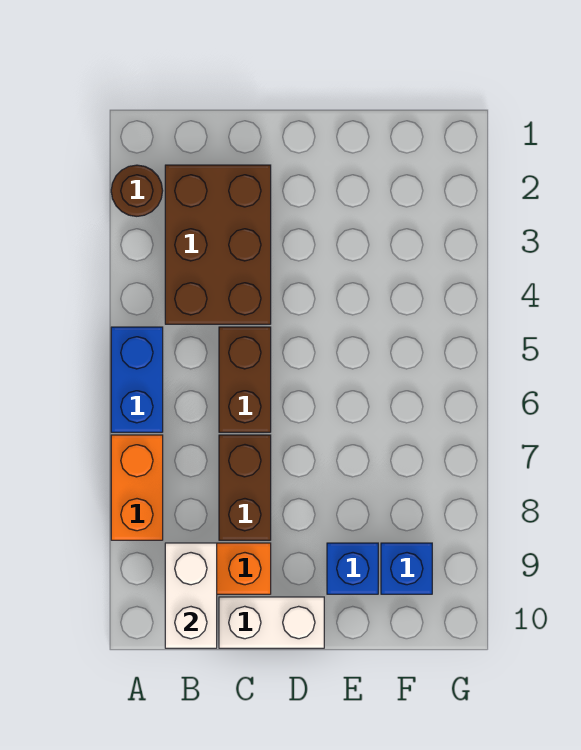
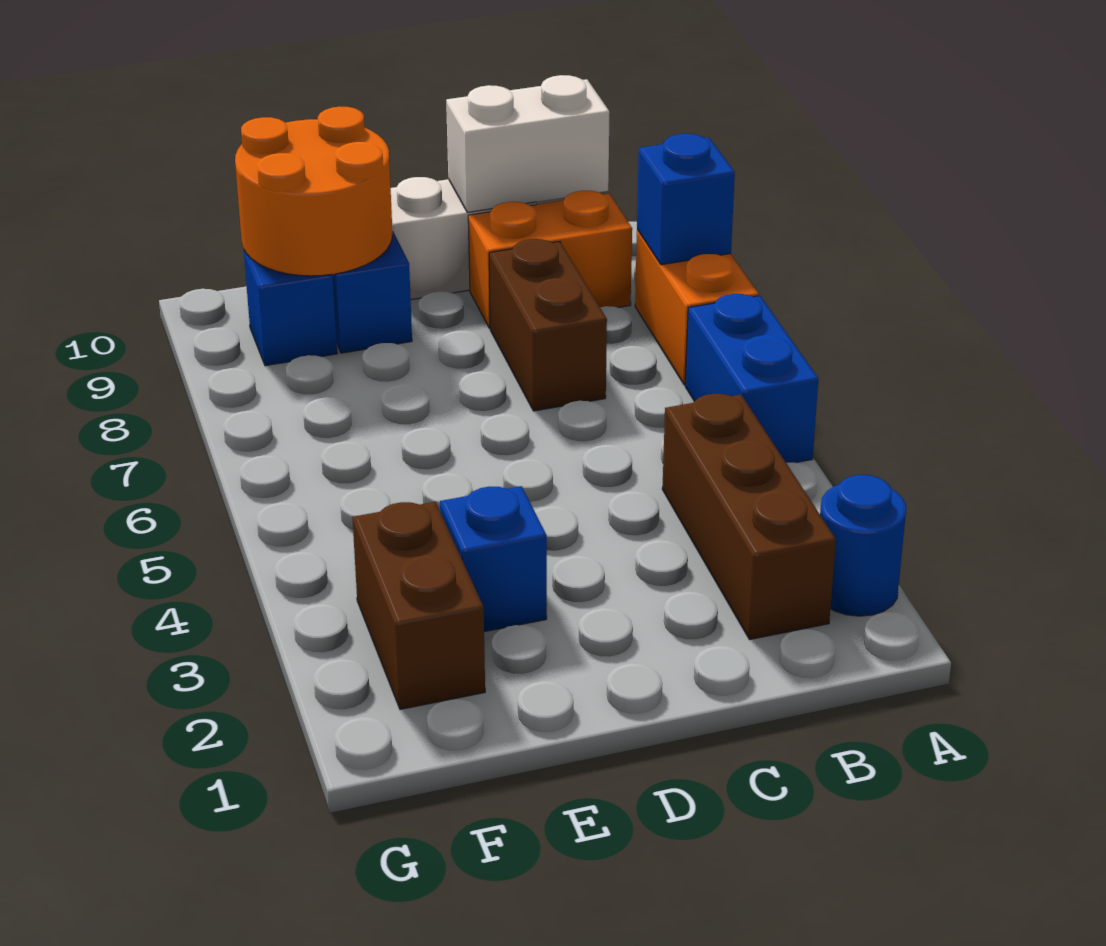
brown round brick A2 level 1 -> blue round brick A2 level 1
none -> blue brick A8 level 2
brown brick B2:C4 level 1 -> brown brick B2:B4 level 1
white brick B9:B10 level 2 -> white brick B10:C10 level 2
brown brick C5:C6 level 1 -> brown brick F2:F3 level 1
none -> blue brick E3 level 1
none -> orange round brick E9:F10 level 2

